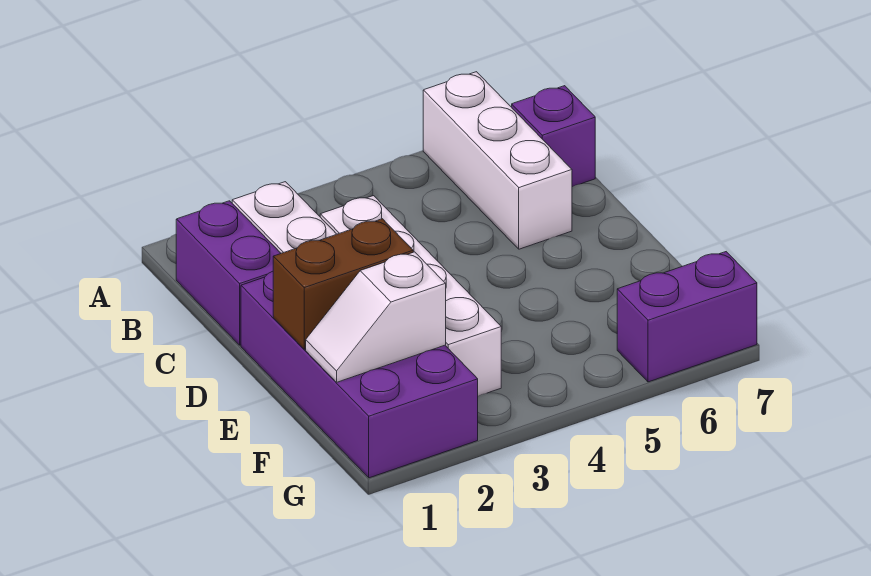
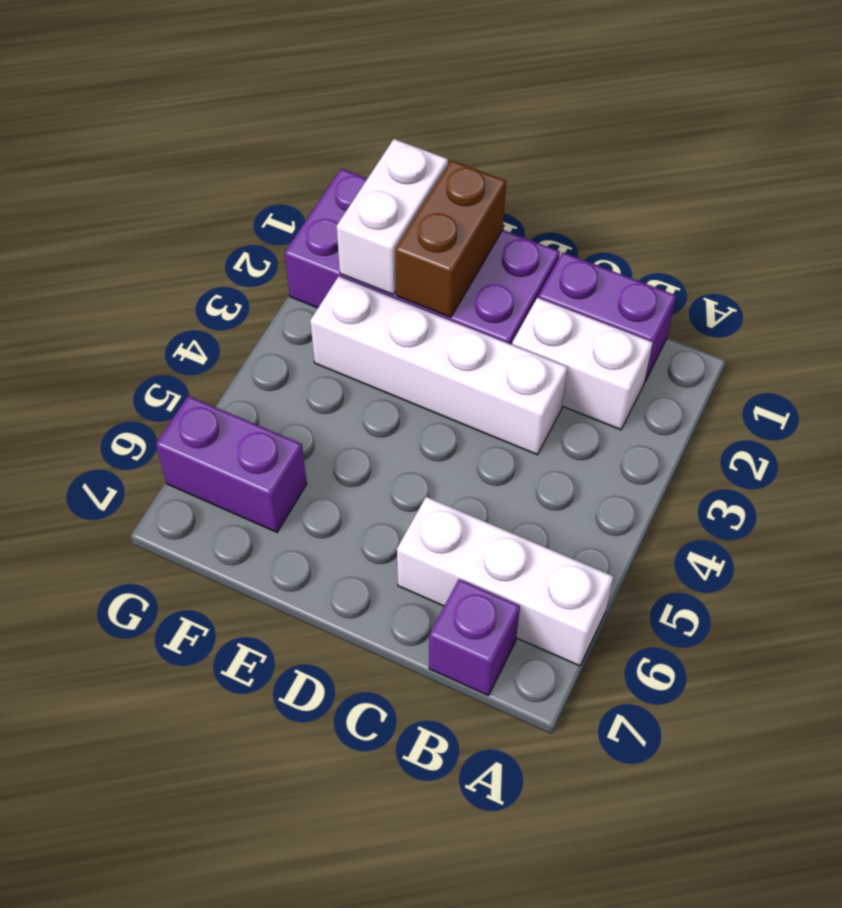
white slope F1:F2 level 2 top 2 -> white brick F1:F2 level 2
purple brick G6:G7 level 1 -> purple brick F6:G6 level 1

